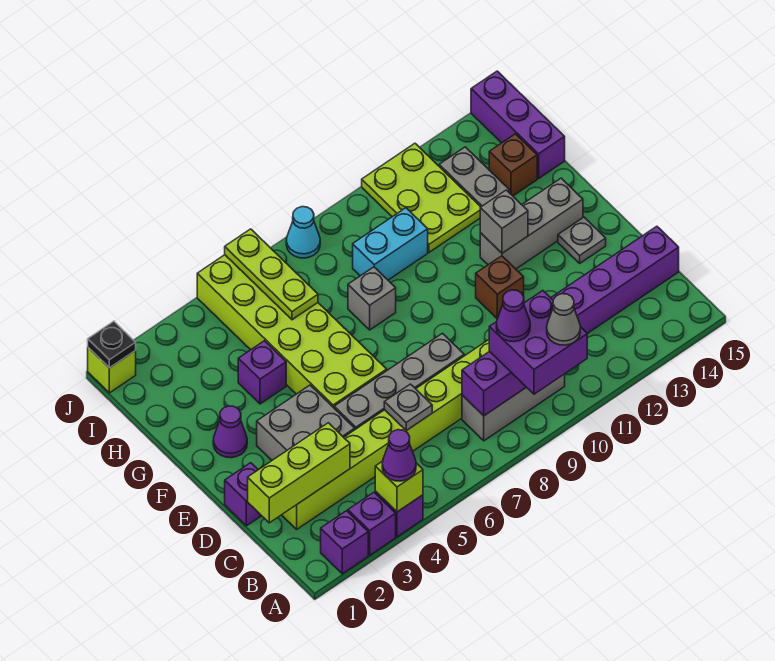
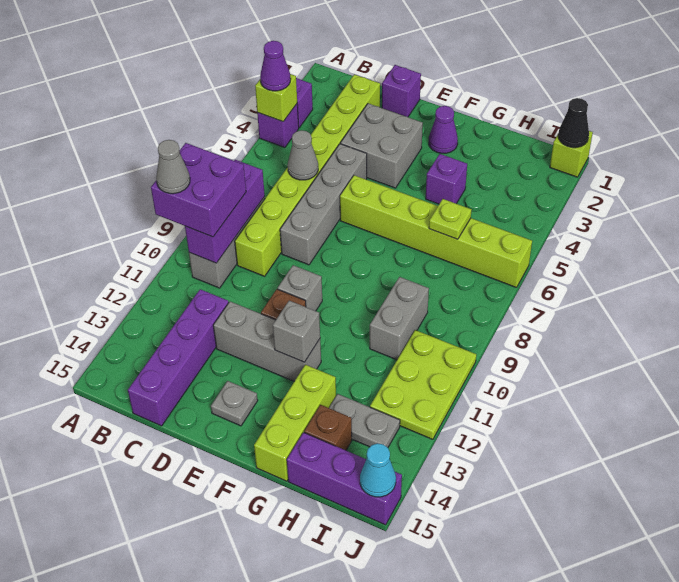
purple brick A2 level 1 -> none
purple cone B9 level 4 -> none
lime brick C1:C3 level 2 -> lime brick G13:G15 level 1
grey plate C6 level 2 -> grey cone C6 level 2
lime brick E5:J6 level 1 -> lime brick E6:J6 level 1
grey brick F12:F14 level 1 -> grey brick D12:F12 level 1
grey brick G8 level 1 -> grey brick E10 level 1
lime plate H6:J6 level 2 -> lime plate H6 level 2
cyan brick H9:H10 level 1 -> grey brick H9:H10 level 1
lime plate H11:J12 level 1 -> lime plate I10:J12 level 1
black plate J1 level 2 -> black cone J1 level 2
cyan cone J8 level 1 -> cyan cone J15 level 2

